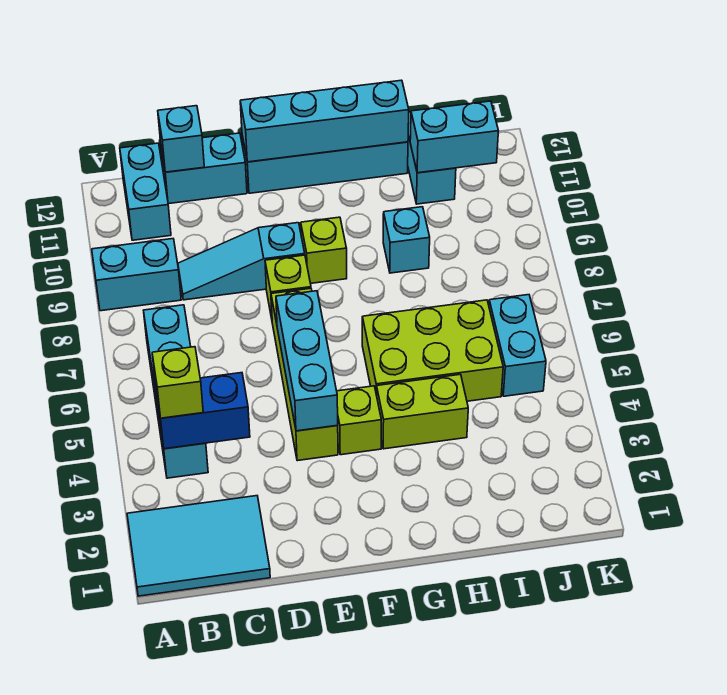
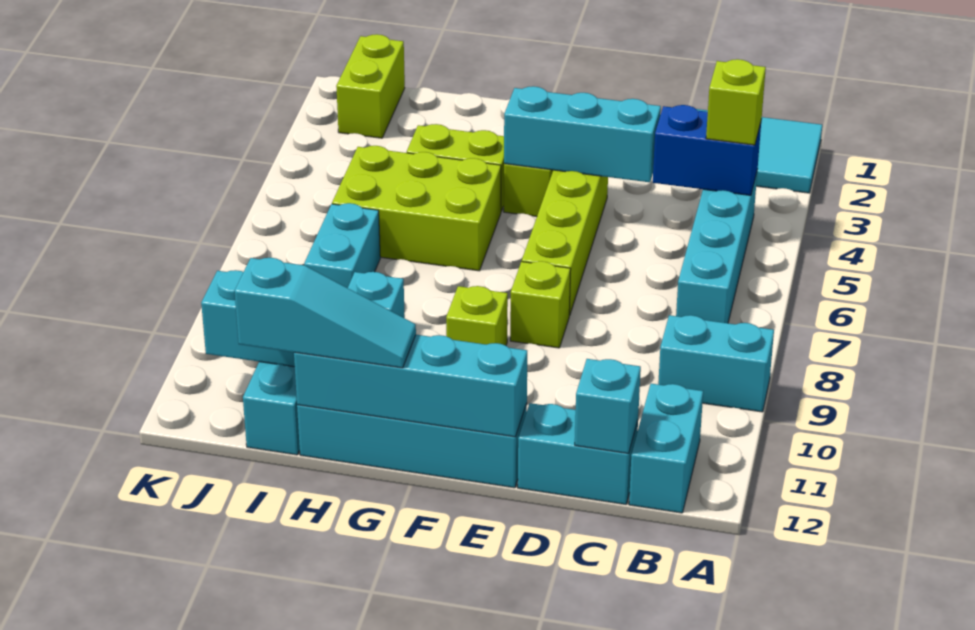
cyan slope C9:E9 level 1 top E -> cyan slope G12:I12 level 3 top I
cyan brick E4:E6 level 2 -> cyan brick D4:F4 level 2
none -> lime brick J1:J2 level 1
cyan brick J5:J6 level 1 -> cyan brick I7:I8 level 1

